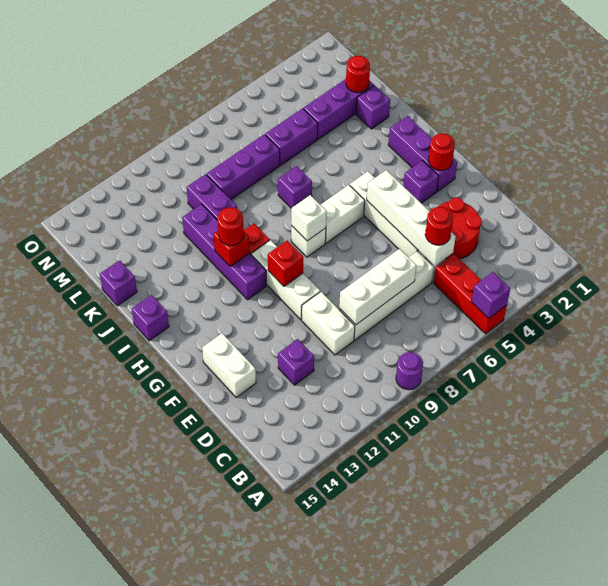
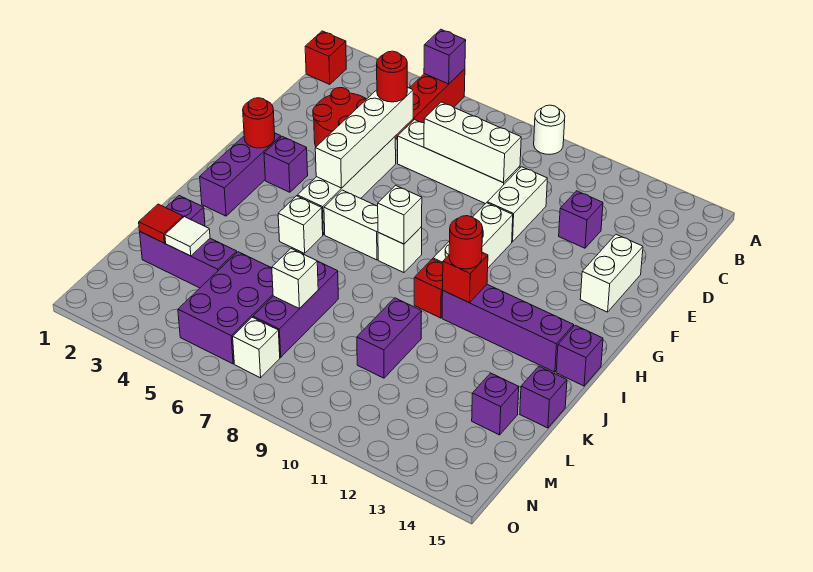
purple round brick A9 level 1 -> white round brick A9 level 1
red brick G10 level 2 -> red brick B1 level 1
purple brick H11:K11 level 1 -> purple brick I11:I14 level 1
none -> white brick I5 level 1
purple brick J7 level 1 -> purple brick L14 level 1
red round brick L2 level 2 -> red tile L2 level 2
none -> white tile L3 level 2
purple brick L5:L6 level 1 -> purple brick L5:N6 level 1
purple brick L7:L9 level 1 -> purple brick K7:M7 level 1
none -> white brick L7 level 2
none -> white brick N7 level 1

